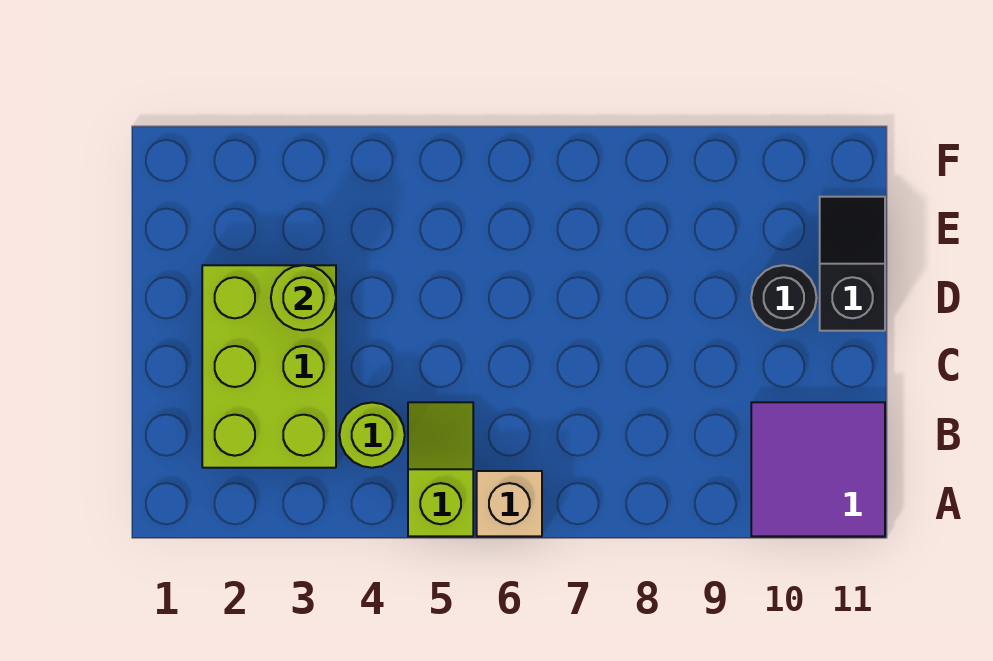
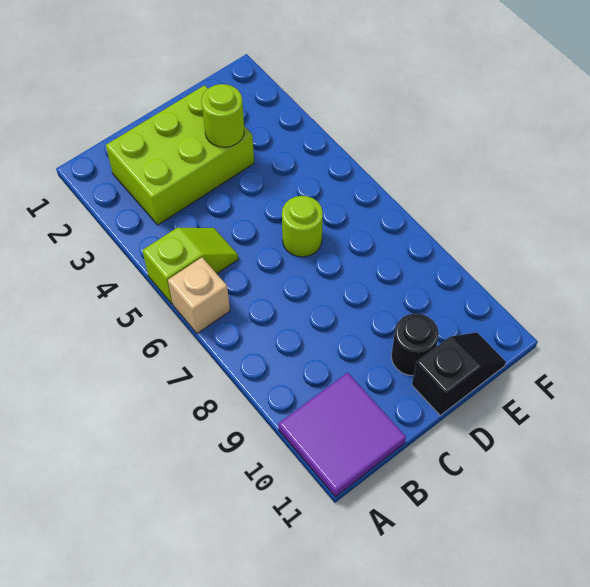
lime round brick B4 level 1 -> lime round brick D6 level 1

